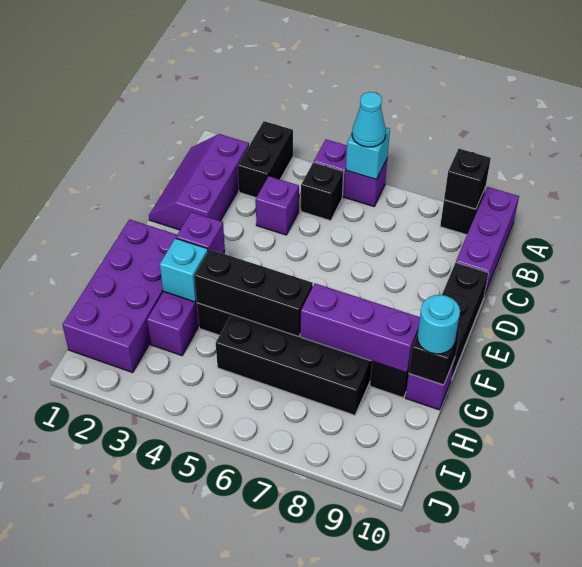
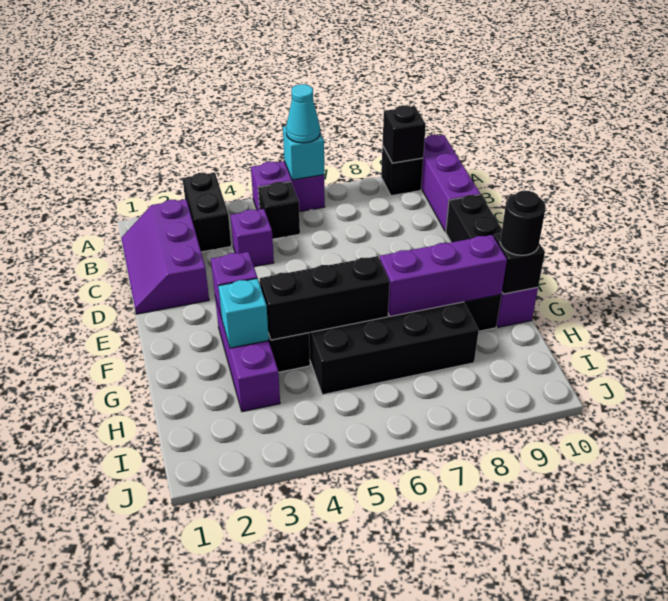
purple brick F1:I2 level 1 -> none
cyan round brick G10 level 3 -> black round brick G10 level 3

